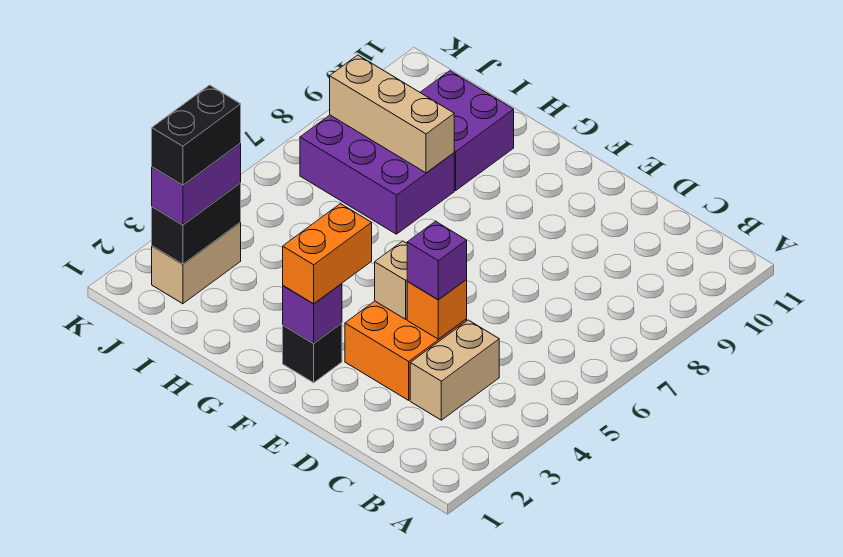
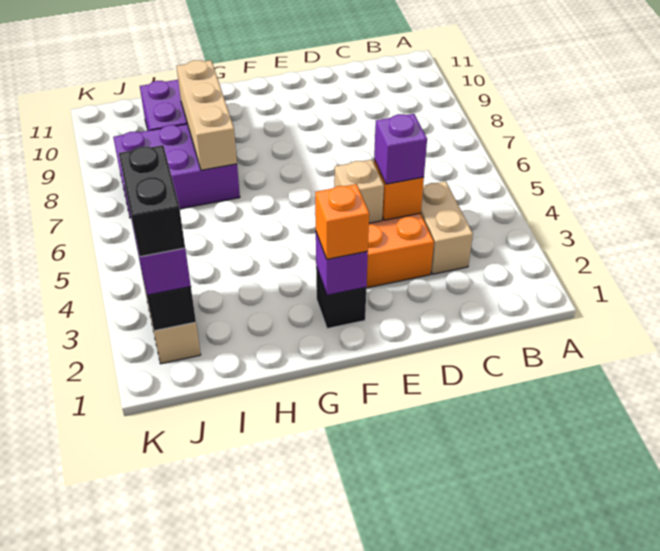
orange brick F2:F3 level 3 -> orange brick F2 level 3
tan brick H8:J8 level 2 -> tan brick H7:H9 level 2

